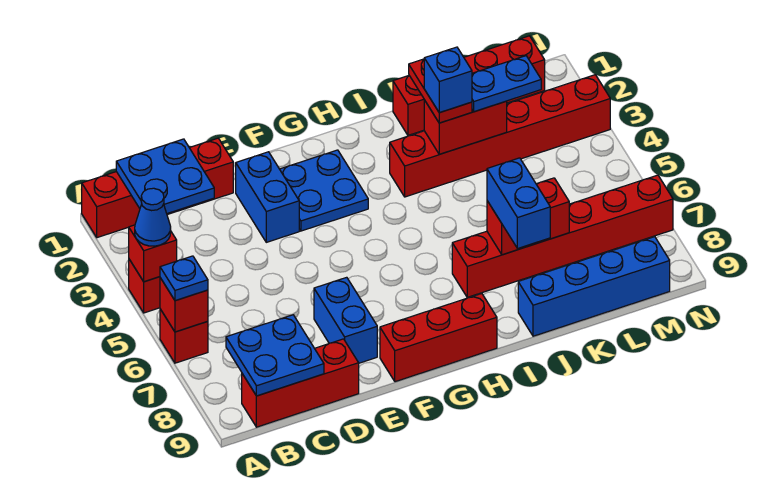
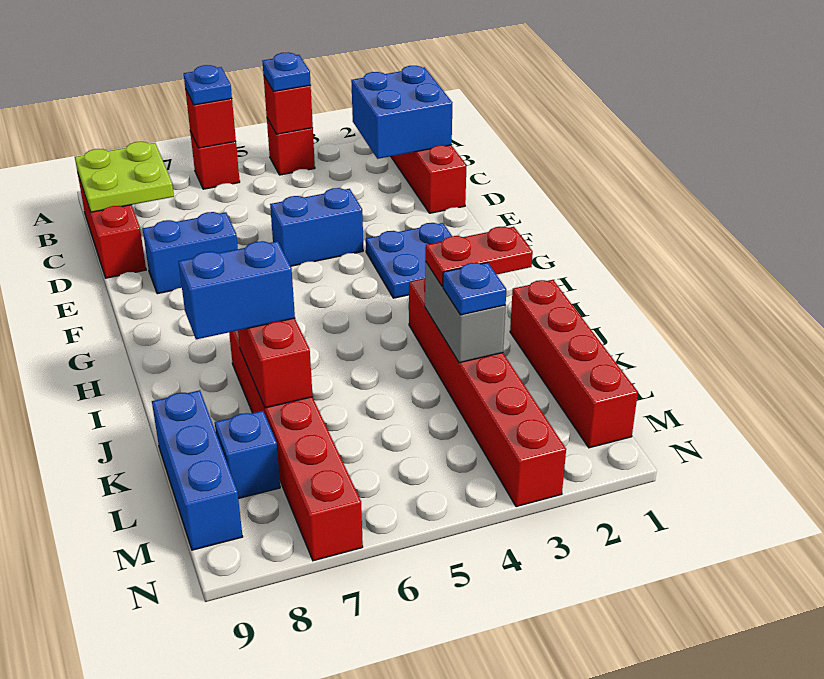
blue cone A4 level 3 -> blue plate A4 level 3
blue plate B1:C2 level 2 -> blue brick B1:C2 level 2
blue plate B8:C9 level 2 -> lime plate B8:C9 level 2
blue brick E2:E3 level 1 -> blue brick E4:E5 level 1
red brick F9:H9 level 1 -> none
red brick J3:K3 level 2 -> grey brick J3:K3 level 2
blue brick J3 level 4 -> blue brick L8 level 1
blue brick J9:M9 level 1 -> blue brick K9:M9 level 1
blue plate K3:L3 level 3 -> blue plate K3 level 3

